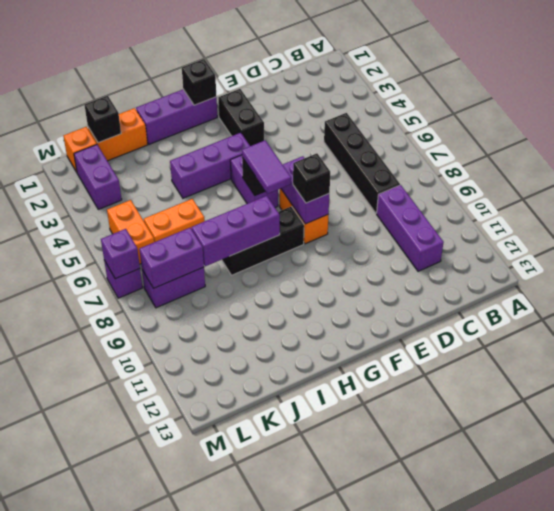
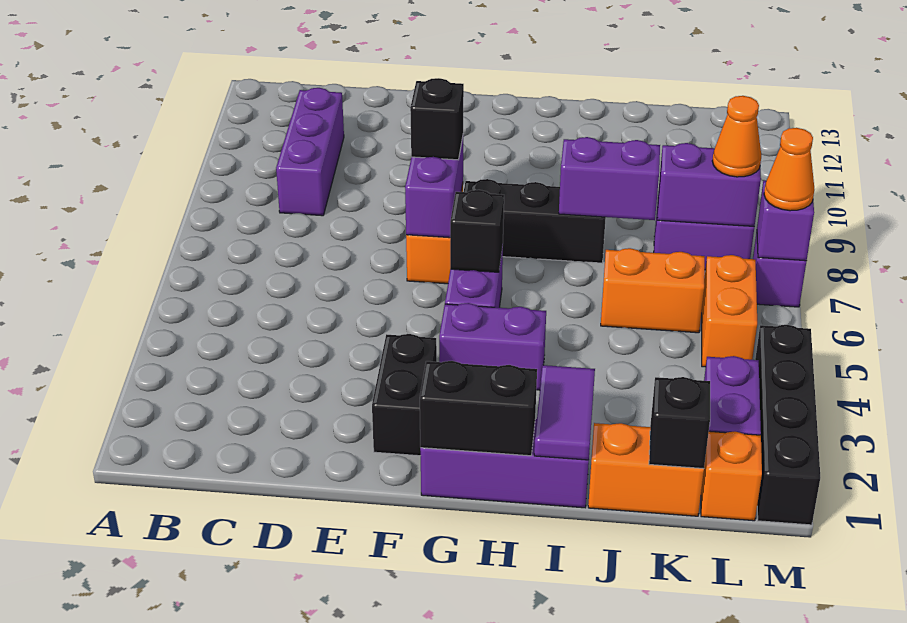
black brick C5:C8 level 1 -> black brick M1:M4 level 1
black brick G1 level 2 -> black brick G1:H1 level 2
purple brick G4:I4 level 1 -> purple brick G4:H4 level 1
purple tile G6:G7 level 3 -> purple tile I1:I2 level 2
purple brick H8:J8 level 2 -> purple brick I8:J8 level 2
none -> orange cone L8 level 3
none -> orange cone M7 level 3

